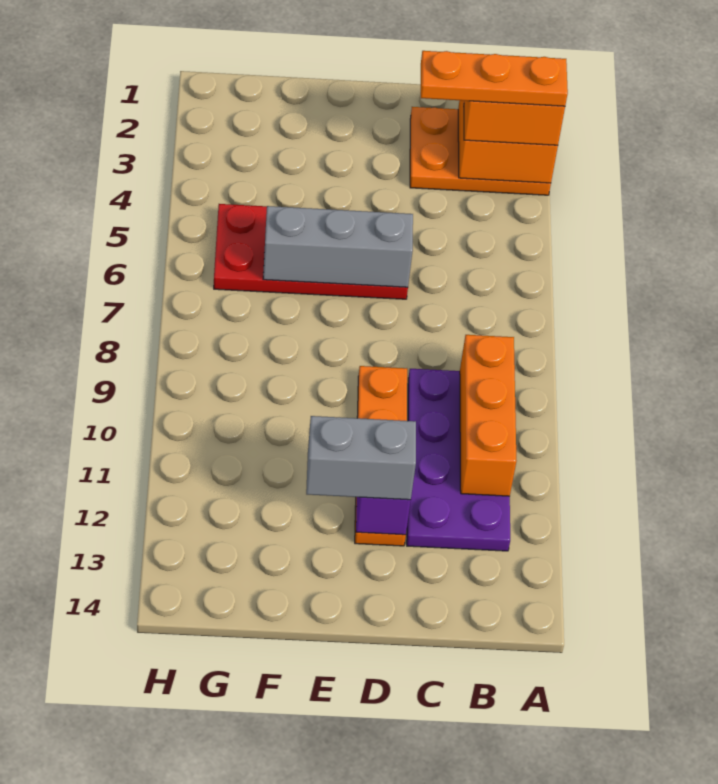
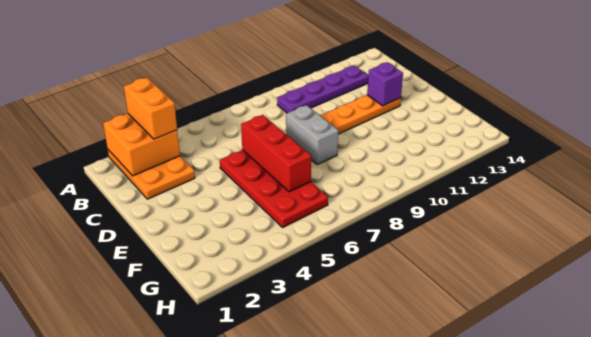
orange plate A3:C3 level 4 -> none
purple plate B9:C12 level 1 -> purple plate B9:B12 level 1
orange brick B9:B11 level 2 -> none
grey brick D6:F6 level 2 -> red brick D6:F6 level 2
grey brick D12:E12 level 3 -> grey brick D8:E8 level 1

